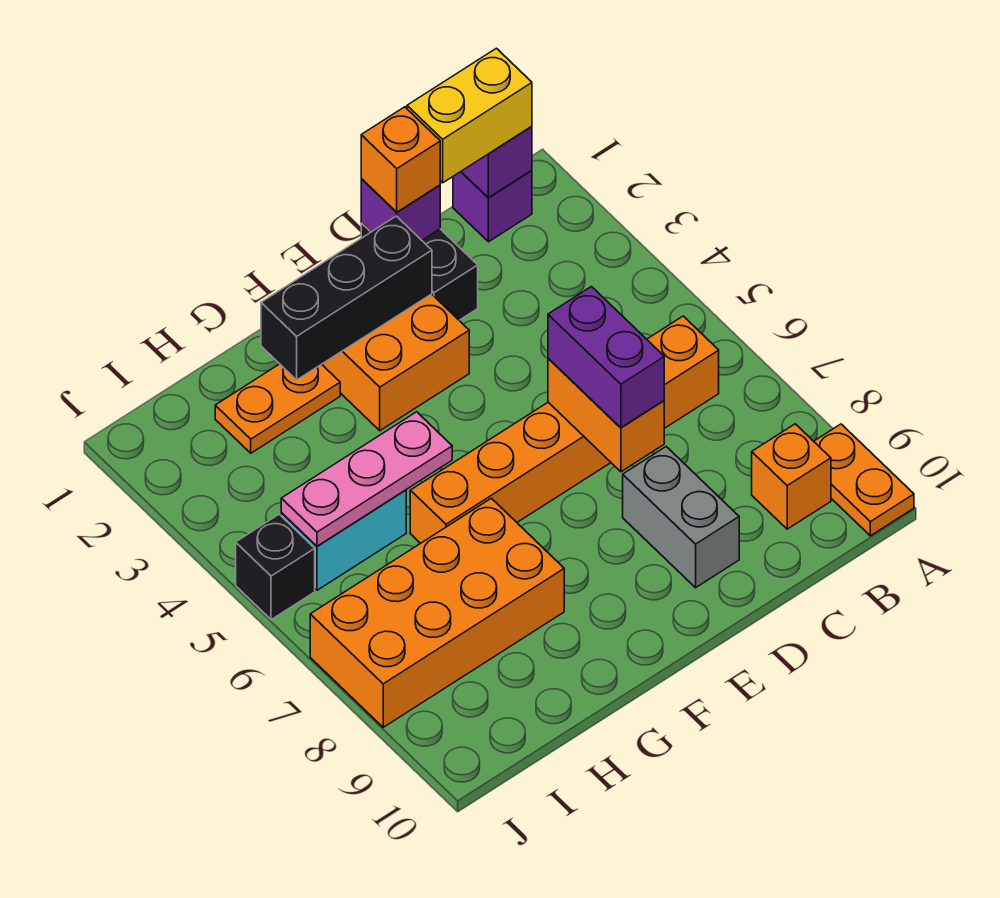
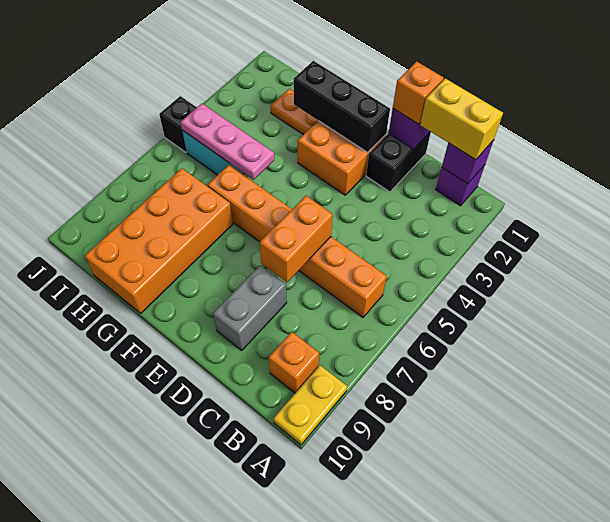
orange plate A9:A10 level 1 -> yellow plate A9:A10 level 1
purple brick D6:D7 level 3 -> none
orange brick G7:J8 level 1 -> orange brick G7:H10 level 1

